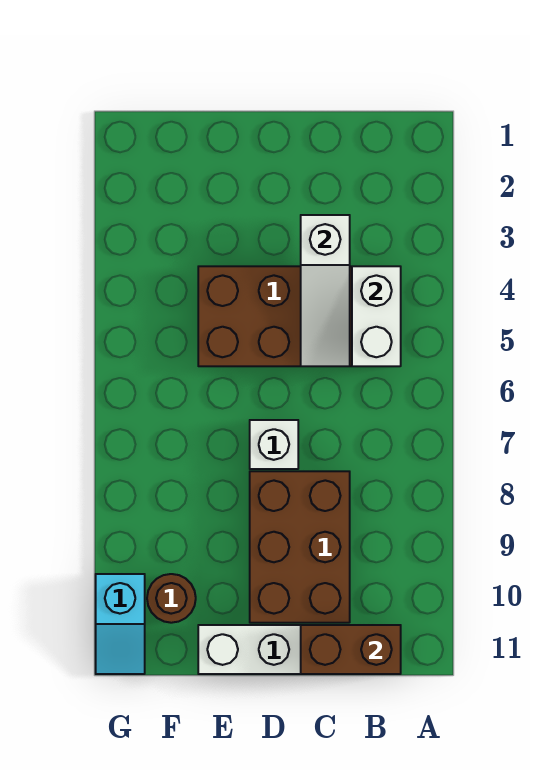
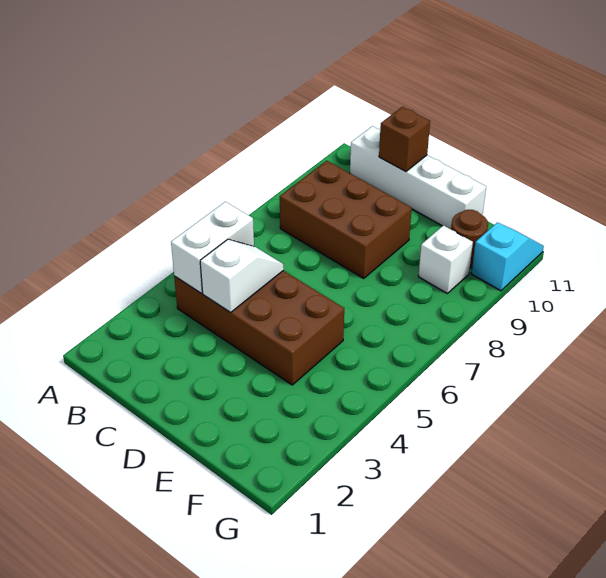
brown brick B11:C11 level 2 -> brown brick C11 level 2
white slope C3:C5 level 2 top 3 -> white slope C4:C5 level 2 top 4
brown brick C8:D10 level 1 -> brown brick B8:D9 level 1
white brick D7 level 1 -> white brick F9 level 1

